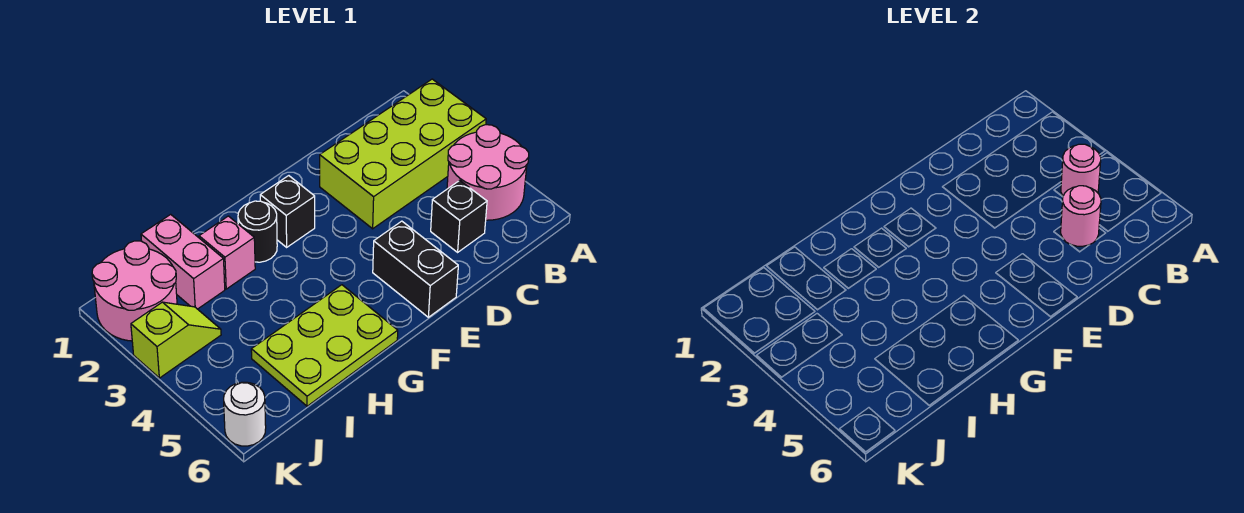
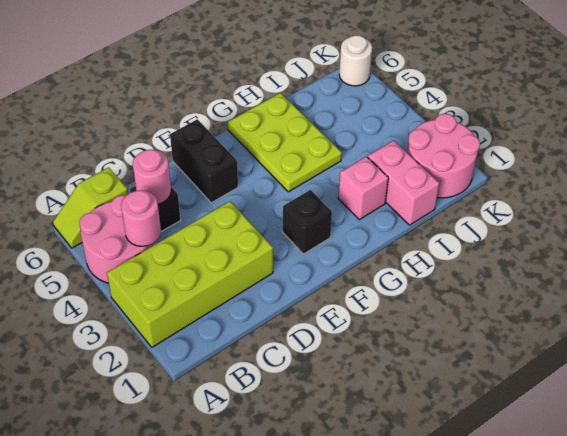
black round brick G2 level 1 -> none
lime plate G5:I6 level 1 -> lime plate G4:H6 level 1
lime slope J3:K3 level 1 top K -> lime slope A6:B6 level 1 top B

